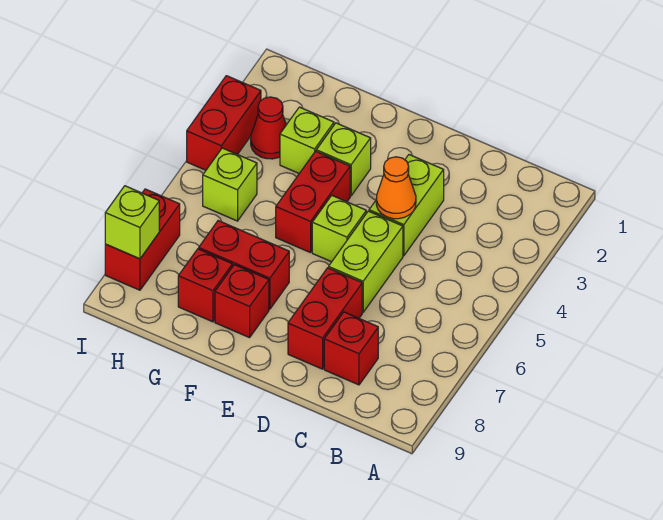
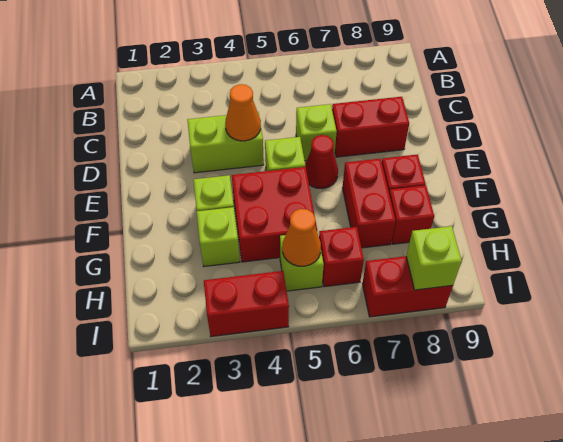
red brick C8 level 1 -> red brick H6 level 1
lime brick D5:D6 level 1 -> lime brick D6 level 1
red brick F4:F5 level 1 -> red brick F4:G5 level 1
red cone H3 level 1 -> red cone E6 level 1
none -> orange cone H5 level 2

